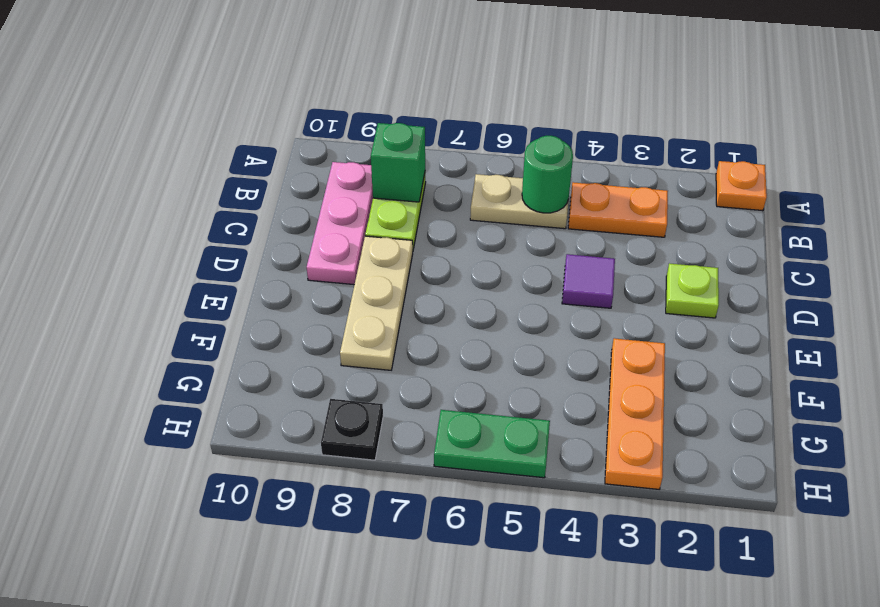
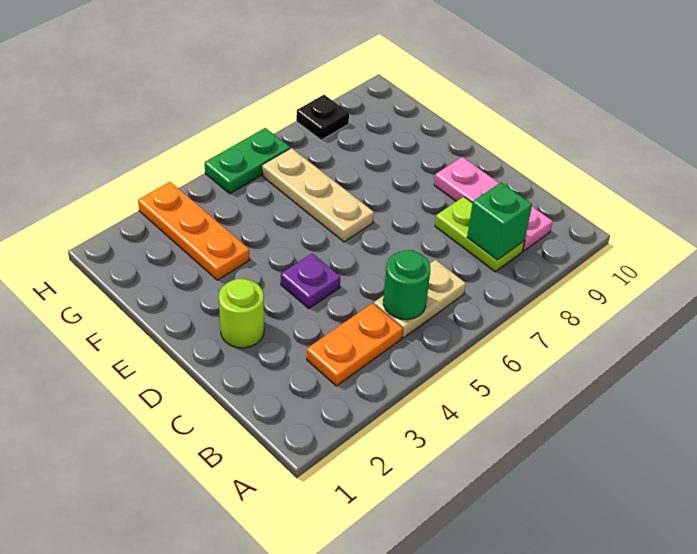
orange plate A1 level 1 -> none
lime plate D2 level 1 -> lime round brick D2 level 1
purple tile D4 level 1 -> purple plate D4 level 1
tan plate D8:F8 level 1 -> tan plate E6:G6 level 1

